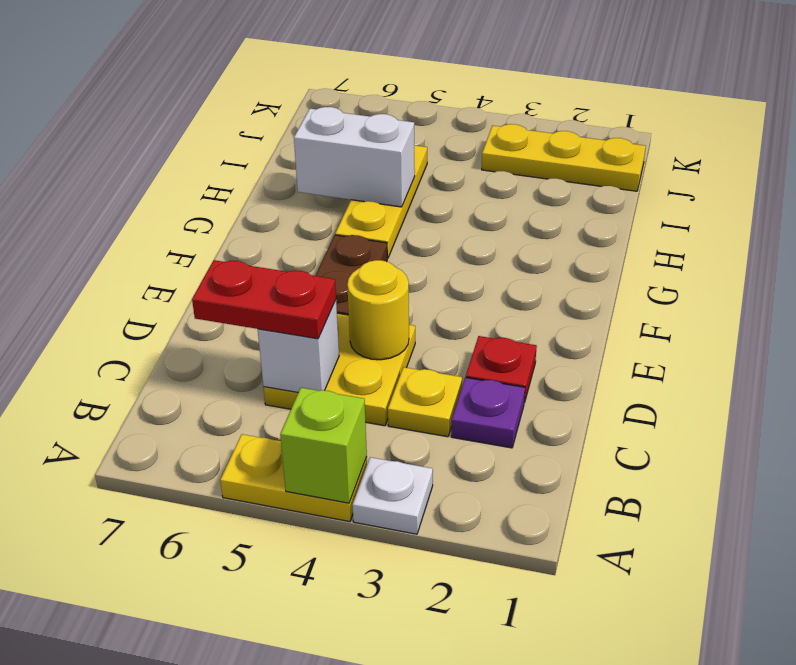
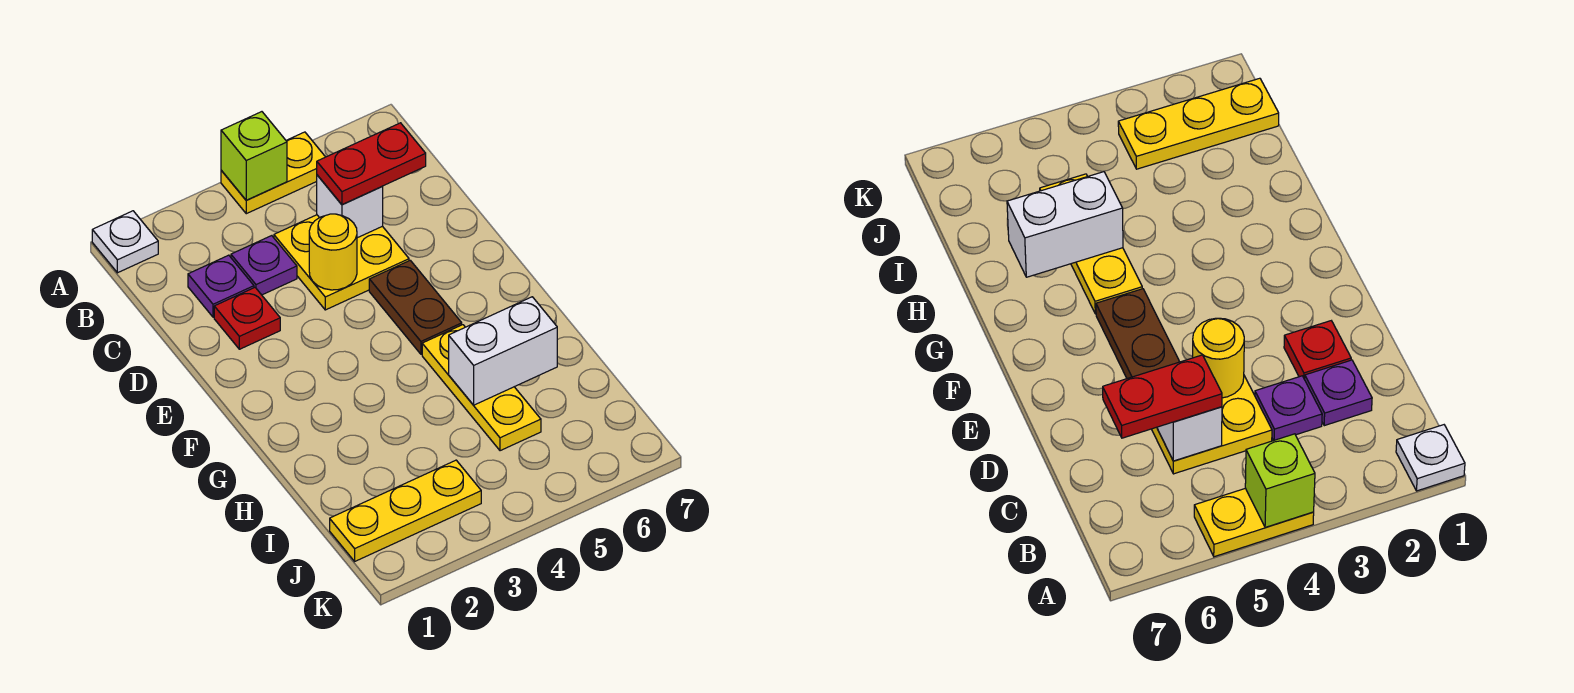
white plate A3 level 1 -> white plate A1 level 1
yellow plate C3 level 1 -> purple plate C3 level 1

